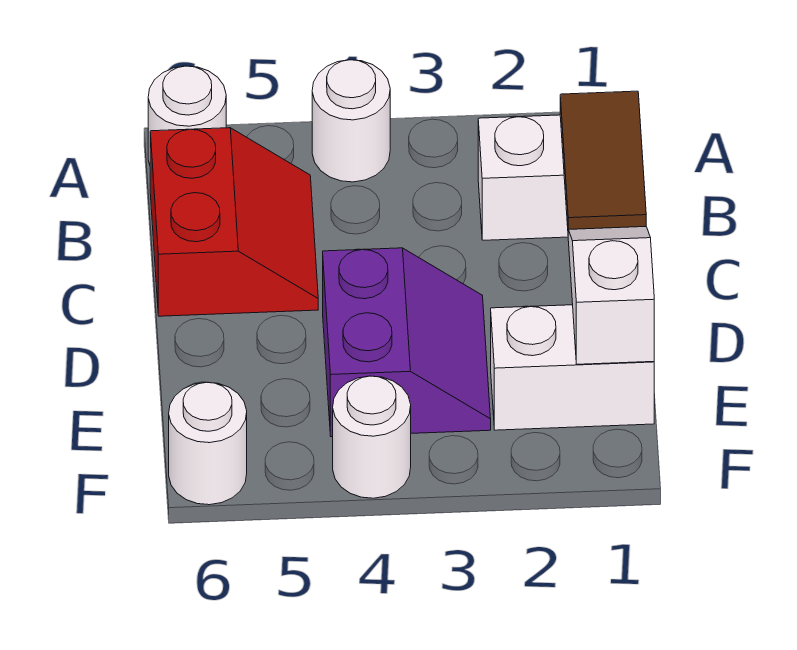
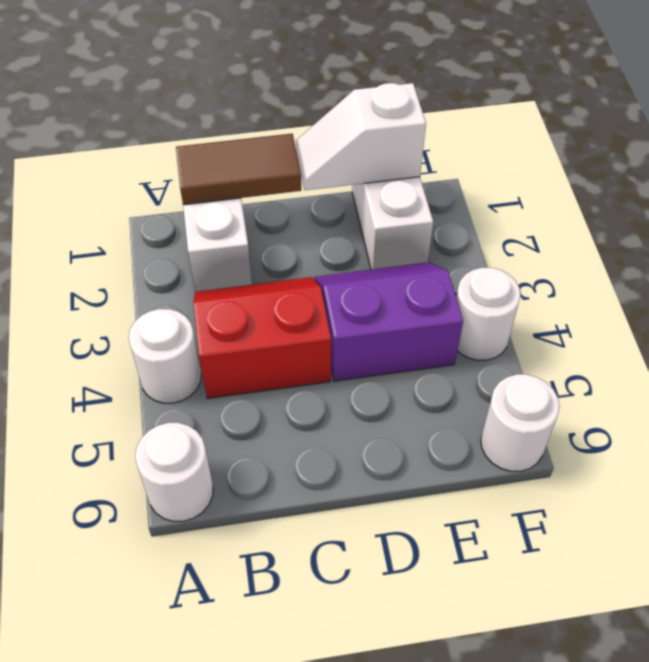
red slope B5:C6 level 1 top 6 -> red slope B3:C4 level 1 top 4

